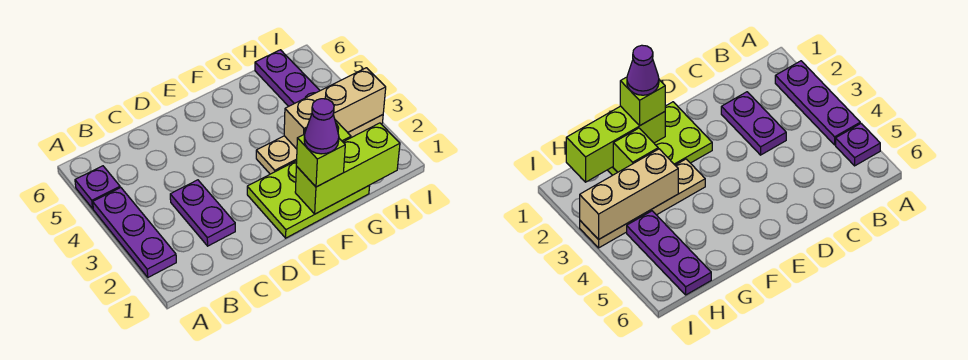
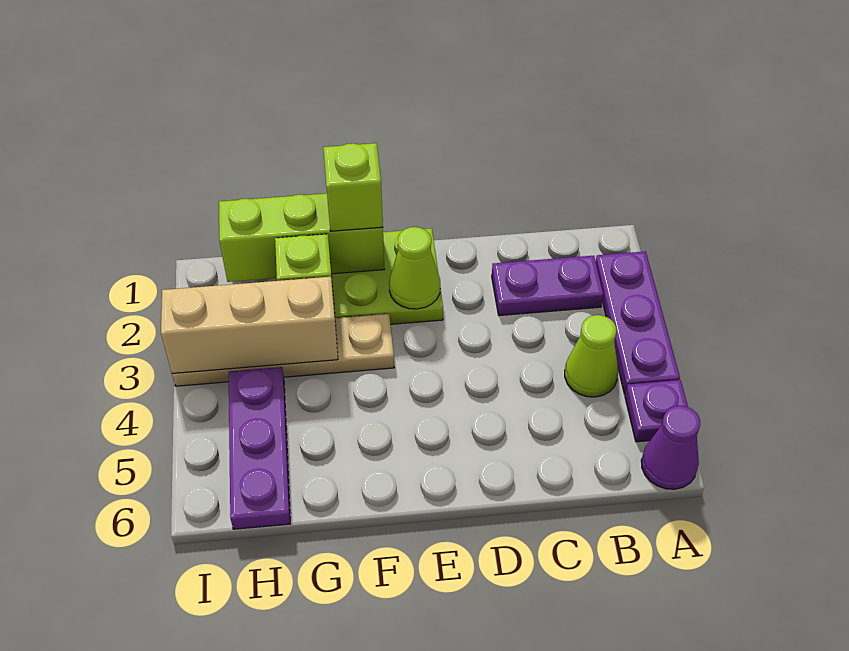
none -> lime cone B4 level 1
purple plate C2:C3 level 1 -> purple plate B2:C2 level 1
none -> lime cone E2 level 2
purple cone F1 level 4 -> purple cone A6 level 1

